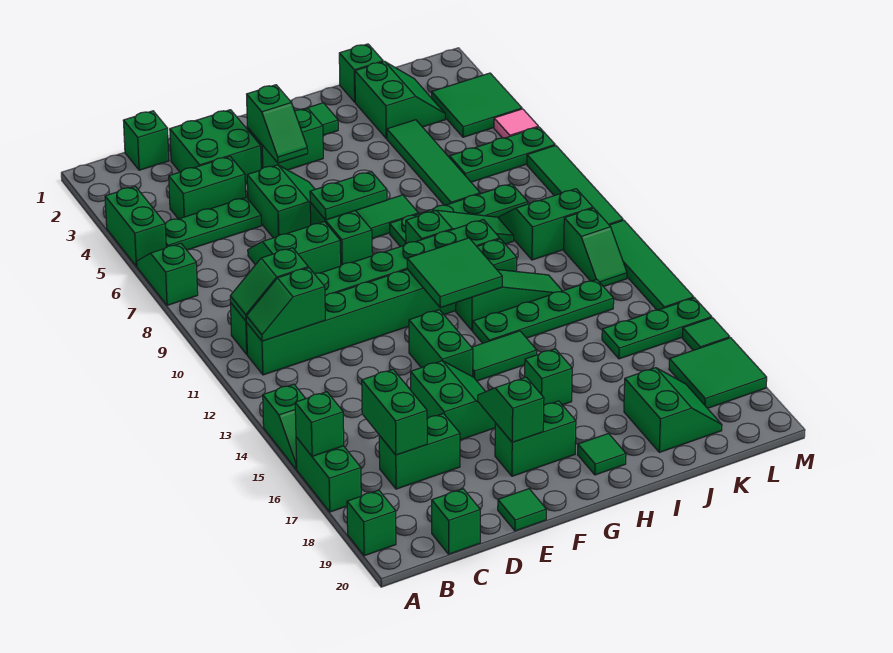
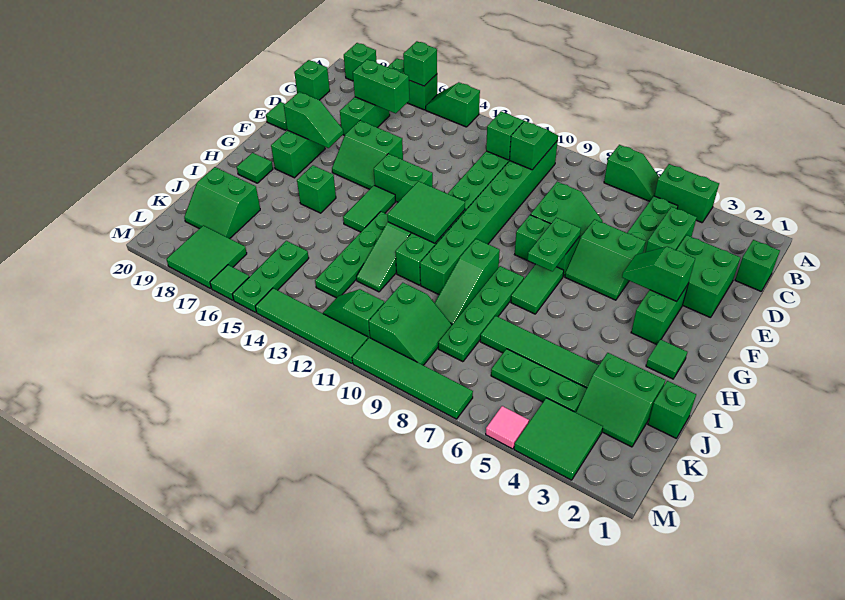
green plate K6:M6 level 1 -> green plate K4:K6 level 1

